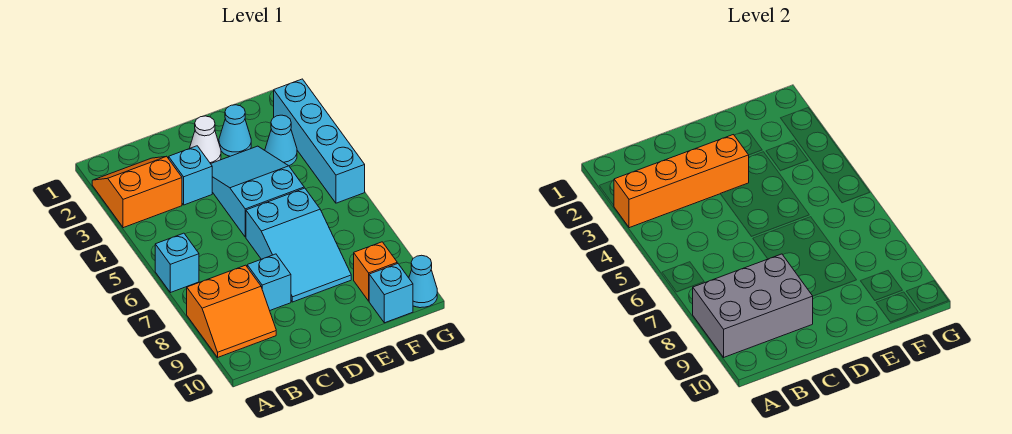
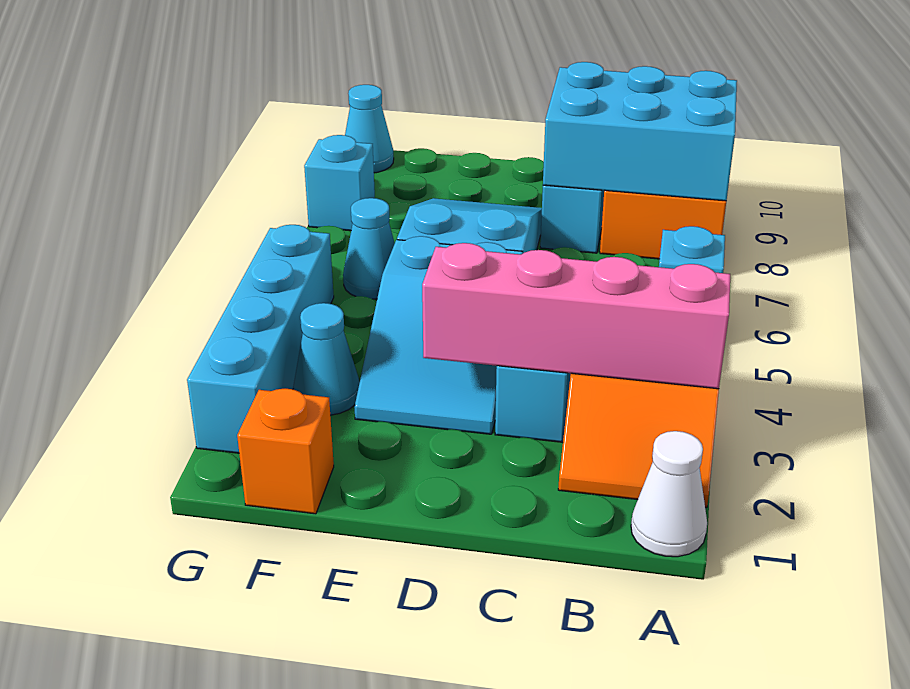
orange brick A3:D3 level 2 -> pink brick A3:D3 level 2
grey brick A8:C9 level 2 -> cyan brick A8:C9 level 2
white cone D2 level 1 -> white cone A1 level 1
cyan cone E2 level 1 -> cyan cone F6 level 1
orange brick F9 level 1 -> orange brick F1 level 1
cyan brick F10 level 1 -> cyan brick G8 level 1

